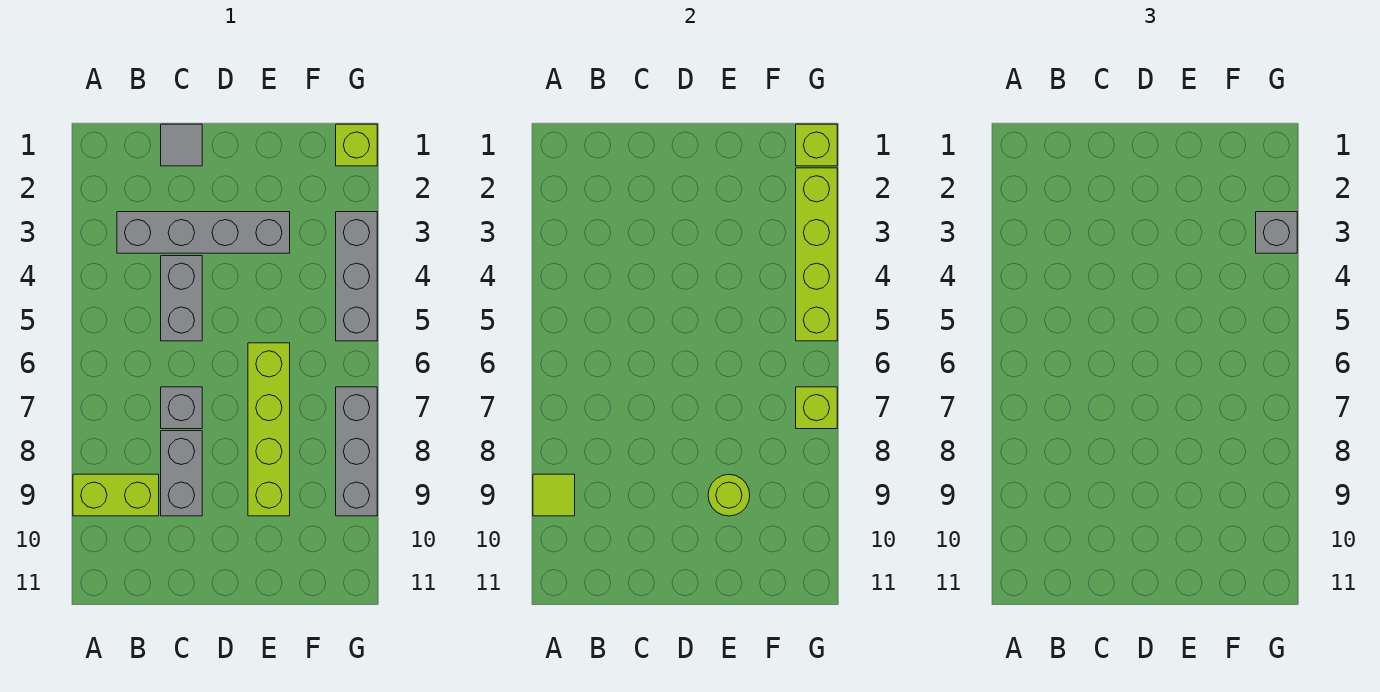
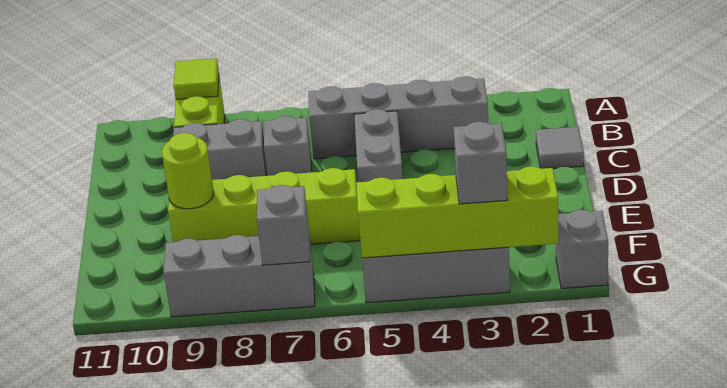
grey brick B3:E3 level 1 -> grey brick B3:B6 level 1
grey brick C4:C5 level 1 -> grey brick C5:D5 level 1
lime brick G1 level 1 -> grey brick G1 level 1
lime brick G1 level 2 -> none
lime brick G7 level 2 -> grey brick G7 level 2

